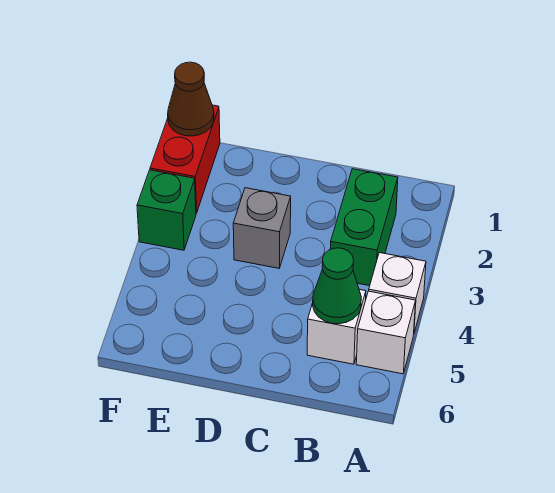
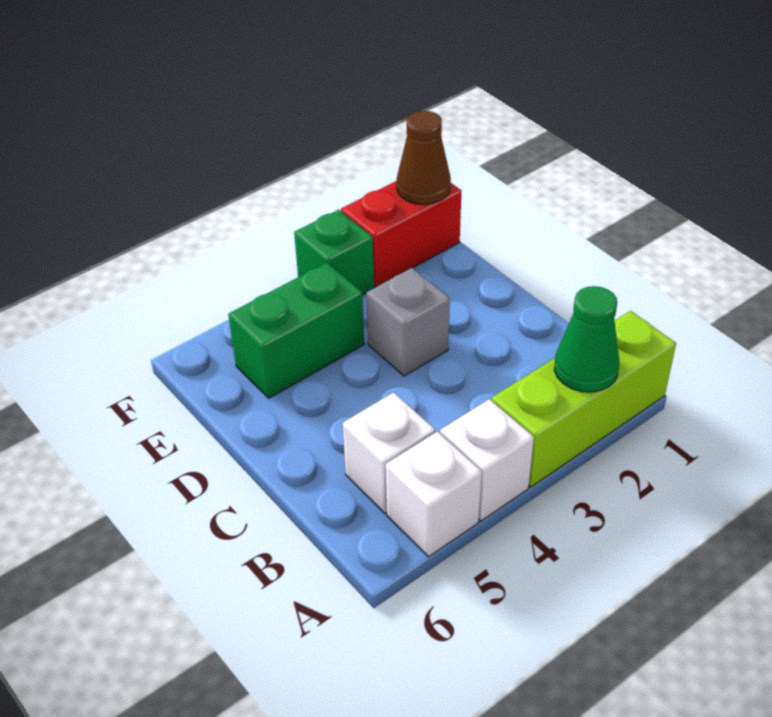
none -> lime brick A1:A3 level 1
green brick B2:B3 level 1 -> green brick E4:E5 level 1
green cone B5 level 2 -> green cone A2 level 2

